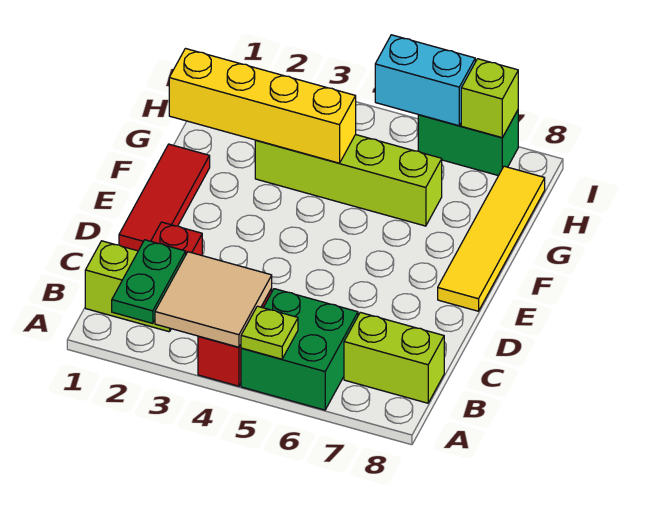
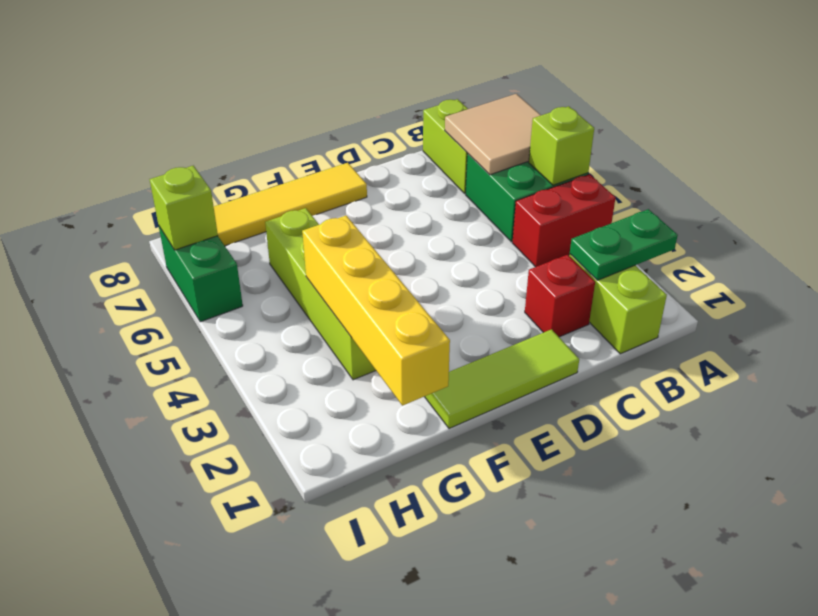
tan tile A3:B4 level 2 -> tan tile A6:B7 level 2
lime plate A5 level 2 -> lime brick A5 level 2
red tile D1:F1 level 1 -> lime tile D1:F1 level 1
cyan brick I5:I6 level 2 -> none

